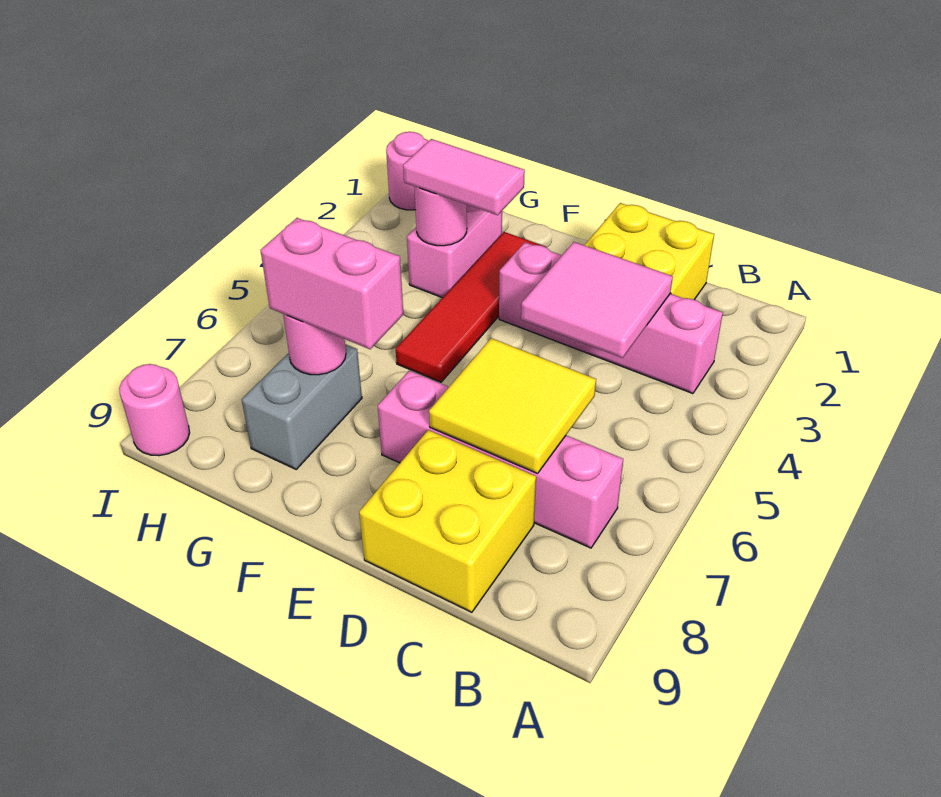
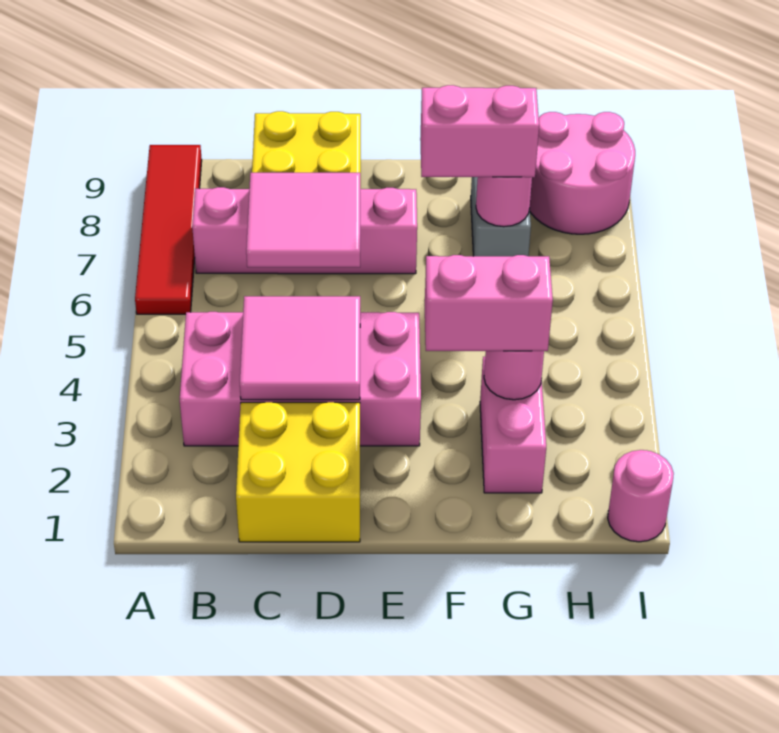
pink brick B3:E3 level 1 -> pink brick B3:E4 level 1
yellow tile C6:D7 level 2 -> pink tile C6:D7 level 2
red tile F2:F5 level 1 -> red tile A6:A9 level 1
pink tile F3:G3 level 3 -> pink brick F3:G3 level 3
pink round brick I9 level 1 -> pink round brick H8:I9 level 1

